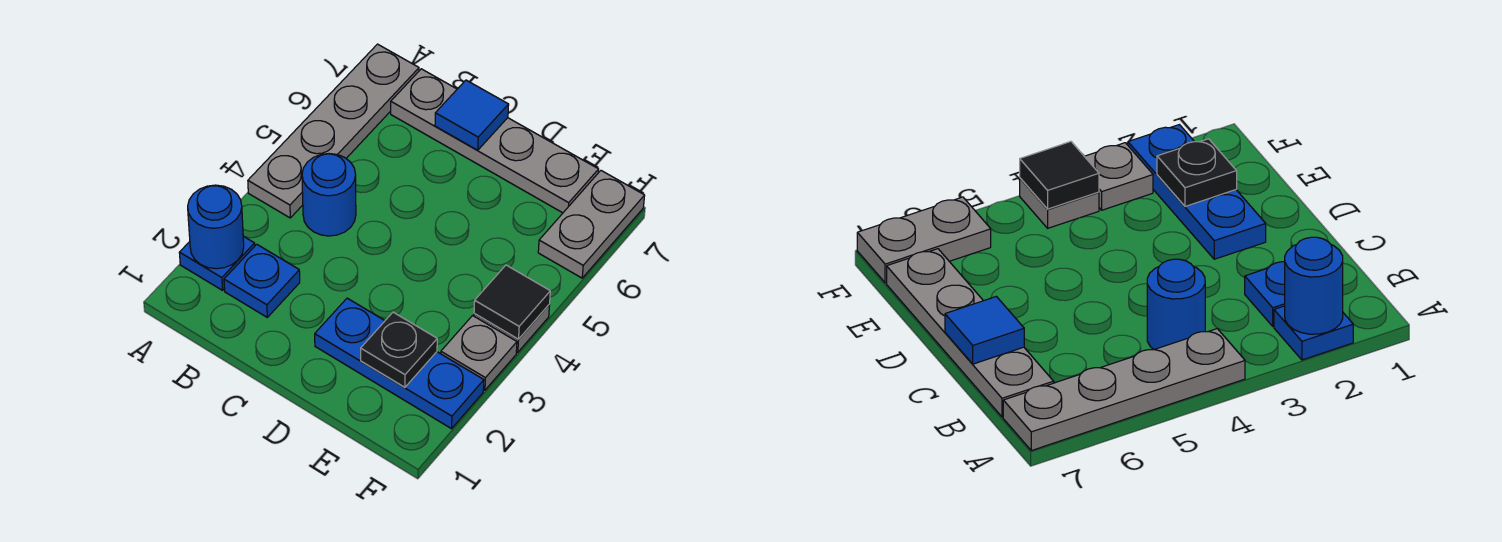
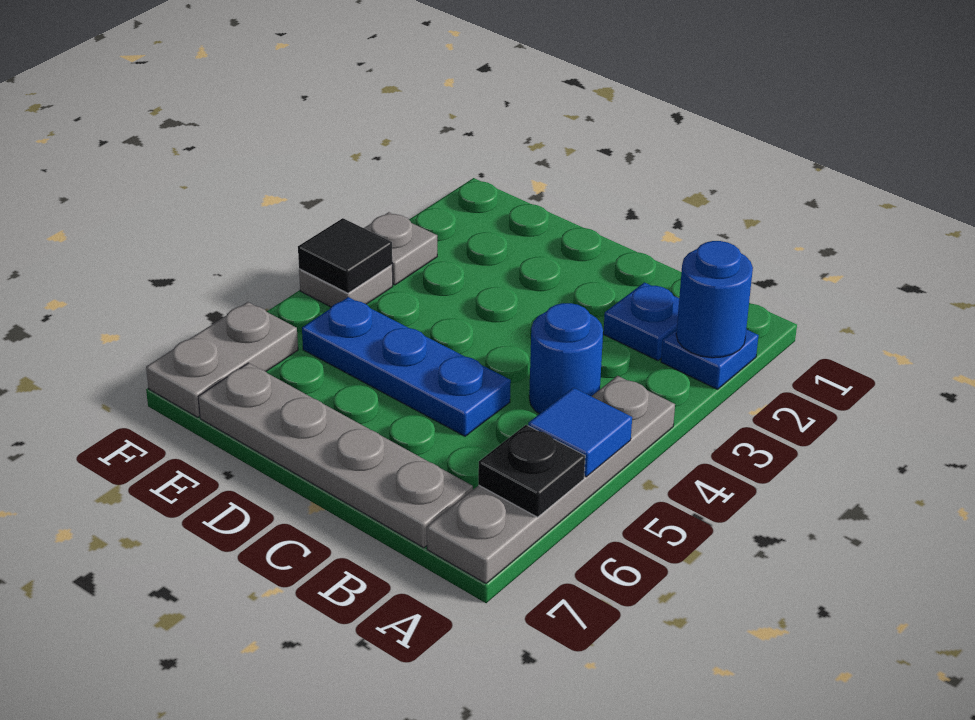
blue tile C7 level 2 -> blue tile A5 level 2
blue plate D2:F2 level 1 -> blue plate C5:E5 level 1
black plate E2 level 2 -> black plate A6 level 2

